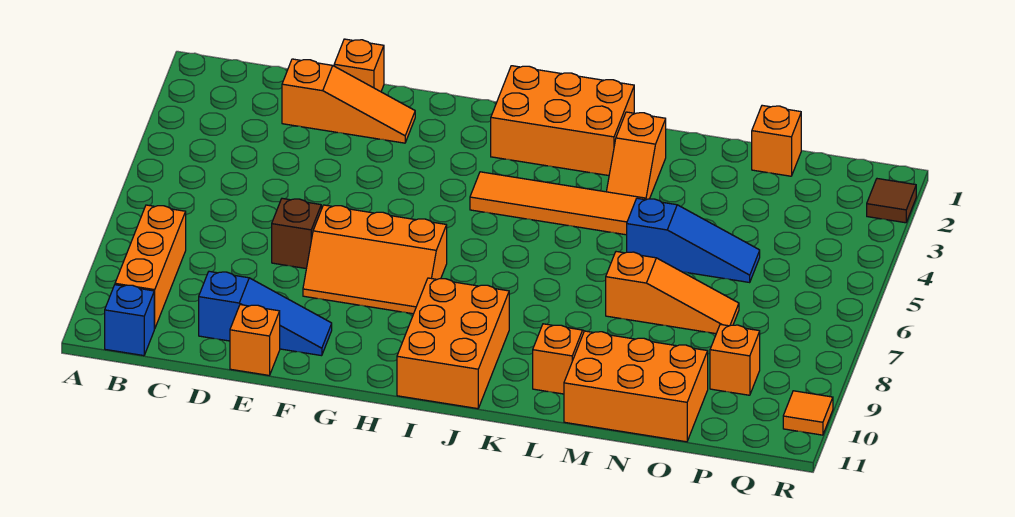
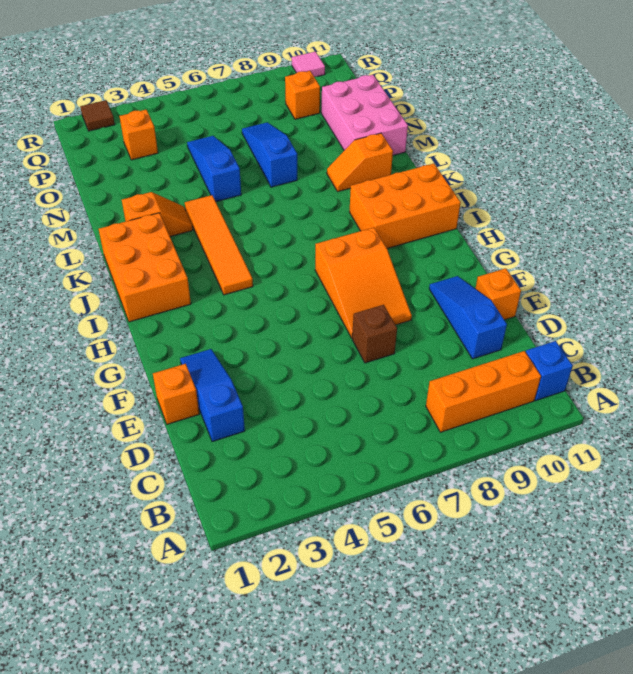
orange slope D2:F2 level 1 top D -> blue slope D2:F2 level 1 top D
orange slope F7:H8 level 1 top 7 -> orange slope F7:H8 level 1 top H
orange slope M7:O7 level 1 top M -> blue slope M7:O7 level 1 top M
orange brick M10:O11 level 1 -> pink brick M10:O11 level 1
orange brick O1 level 1 -> orange brick P3 level 1
orange tile R10 level 1 -> pink tile R10 level 1

